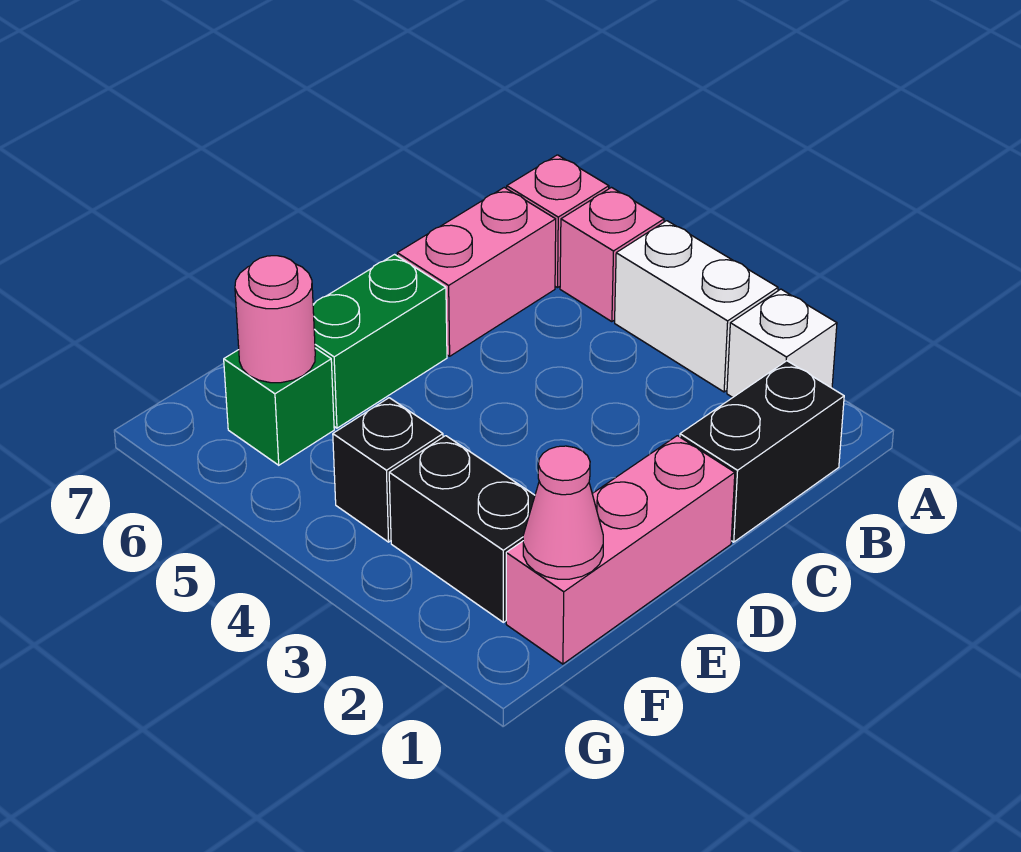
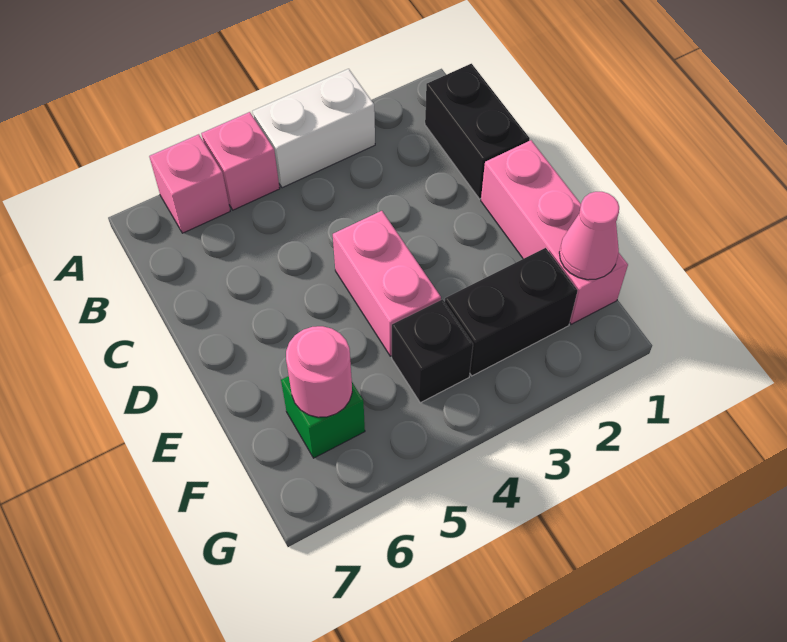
white brick A2 level 1 -> none
pink brick B6:C6 level 1 -> pink brick D4:E4 level 1
green brick D6:E6 level 1 -> none

